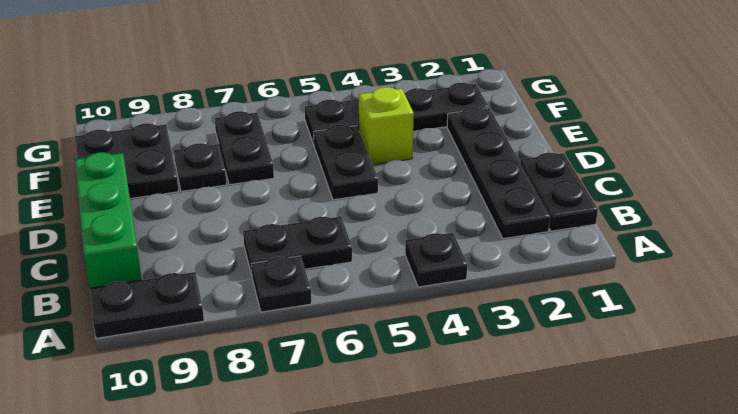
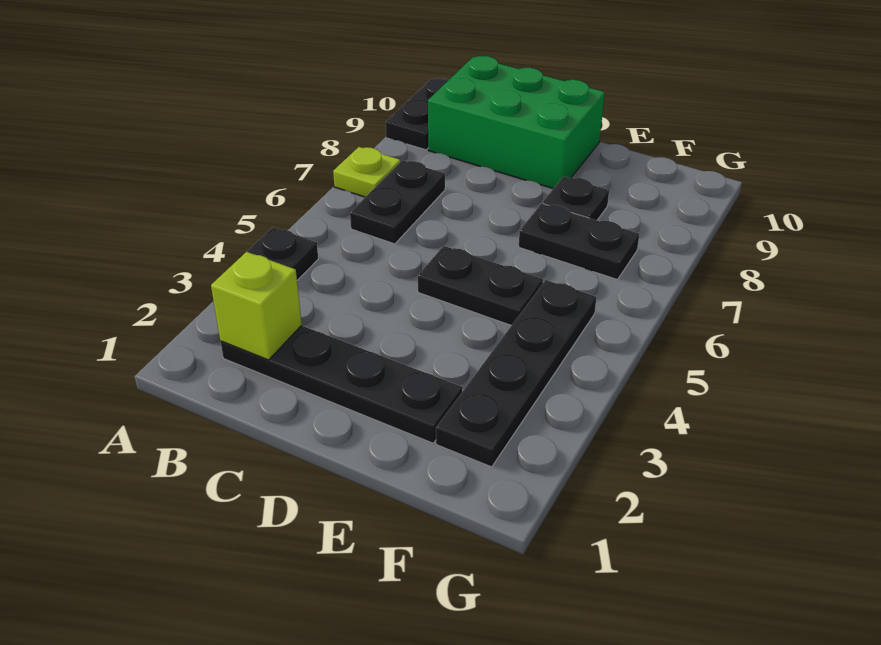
black plate A7 level 1 -> lime plate A7 level 1
black plate B1:C1 level 1 -> none
green brick B10:D10 level 1 -> green brick B9:D10 level 1
lime brick E4 level 1 -> lime brick B2 level 2
black plate E9:F10 level 1 -> none

